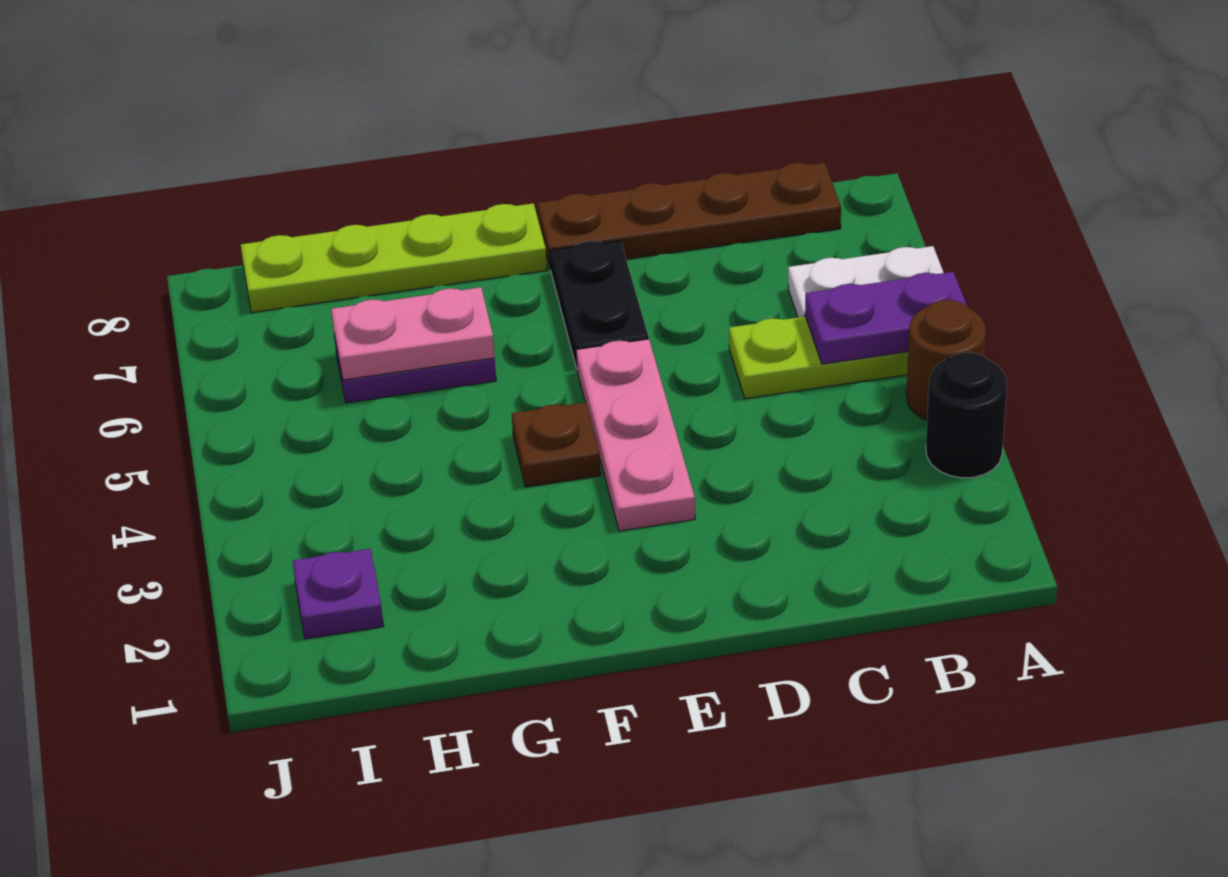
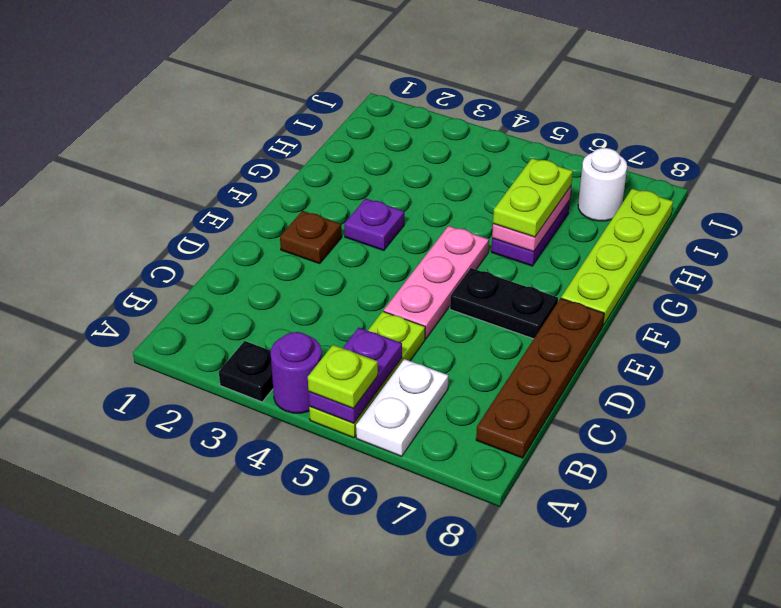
black round brick A3 level 1 -> black plate A3 level 1
brown round brick A4 level 1 -> purple round brick A4 level 1
none -> lime plate A5 level 3
pink plate E3:E5 level 1 -> pink plate D5:F5 level 1
brown plate F4 level 1 -> brown plate E2 level 1
none -> lime plate G6:H6 level 3
purple plate I2 level 1 -> purple plate F3 level 1
none -> white round brick I7 level 1

